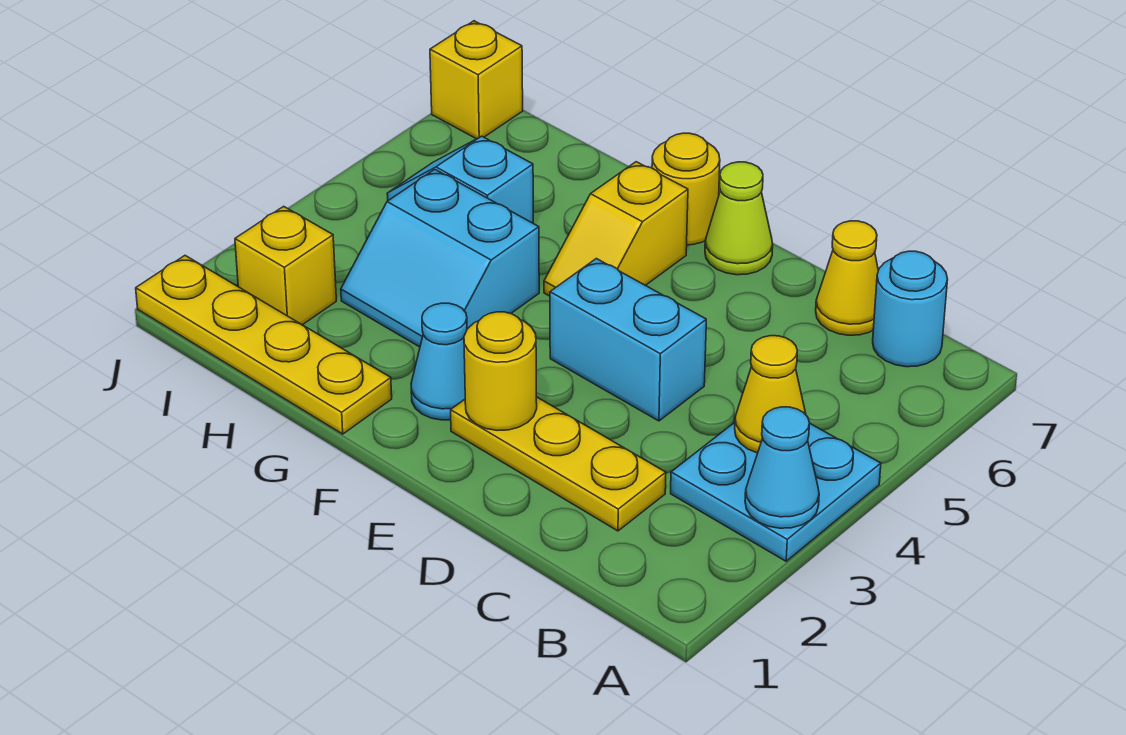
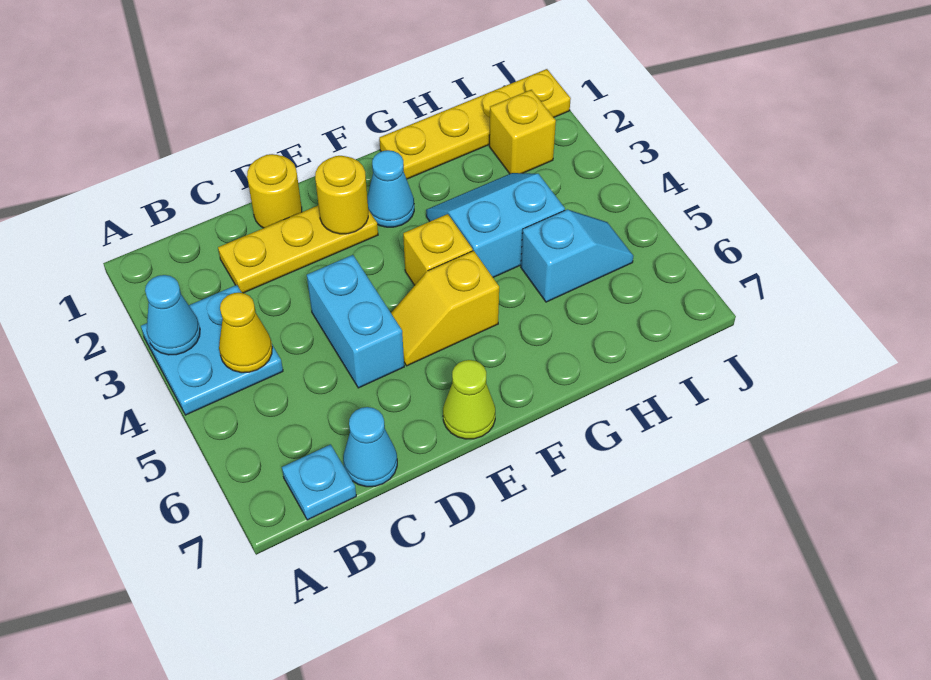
cyan round brick B7 level 1 -> cyan plate B7 level 1
yellow cone C7 level 1 -> cyan cone C7 level 1
cyan brick D4:E4 level 1 -> cyan brick D4:D5 level 1
yellow slope F5:F6 level 1 top 6 -> yellow slope E5:F5 level 1 top F
yellow round brick F7 level 1 -> yellow round brick D1 level 1
yellow brick J7 level 1 -> yellow brick F4 level 1

